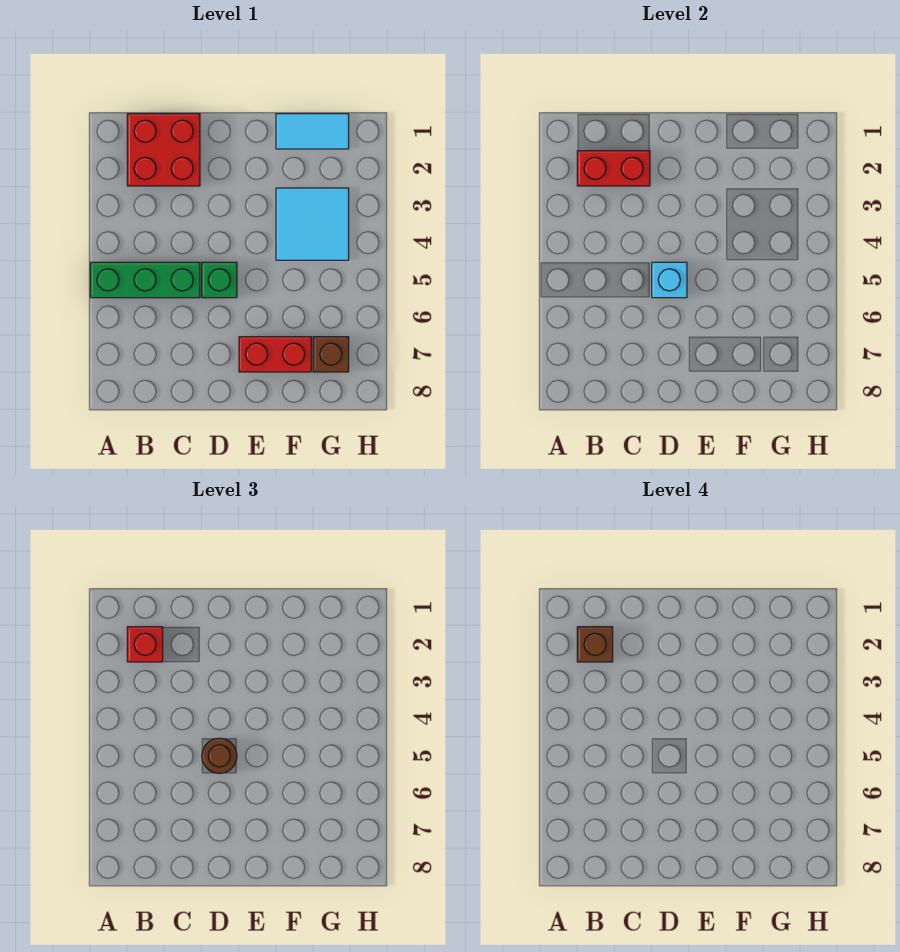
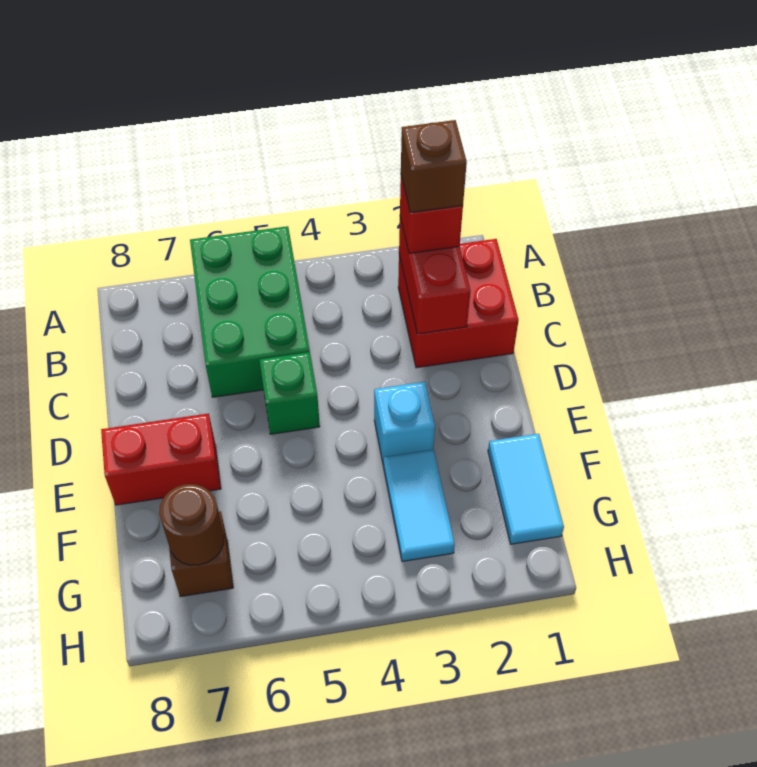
green brick A5:C5 level 1 -> green brick A5:C6 level 1
cyan brick D5 level 2 -> cyan brick E3 level 1
brown round brick D5 level 3 -> brown round brick G7 level 2
red brick E7:F7 level 1 -> red brick E7:E8 level 1
cyan tile F3:G4 level 1 -> cyan tile F3:G3 level 1

